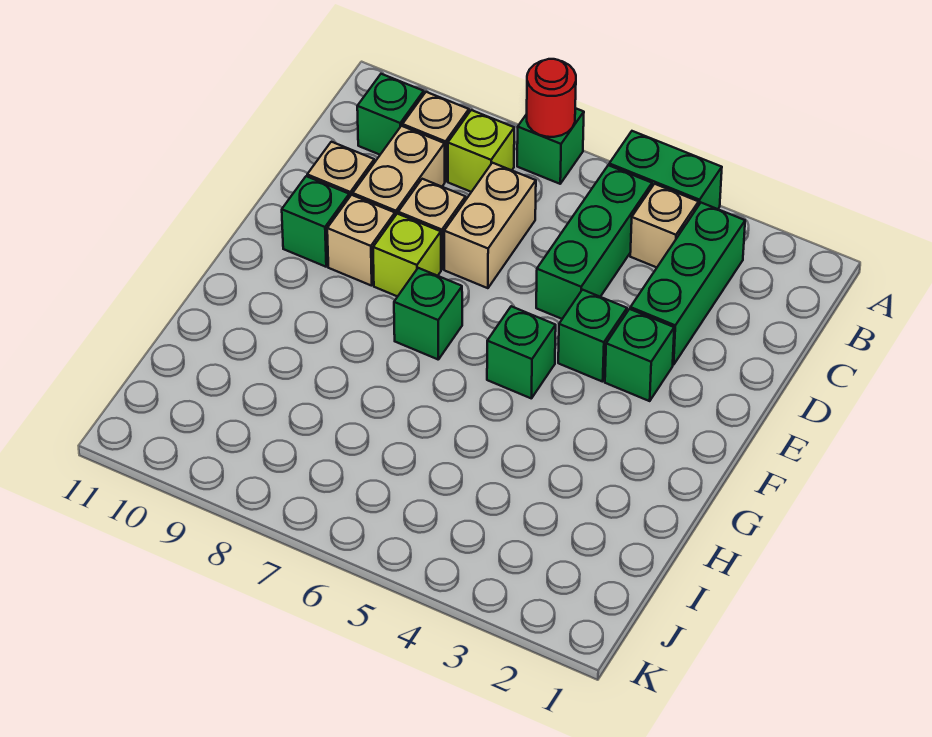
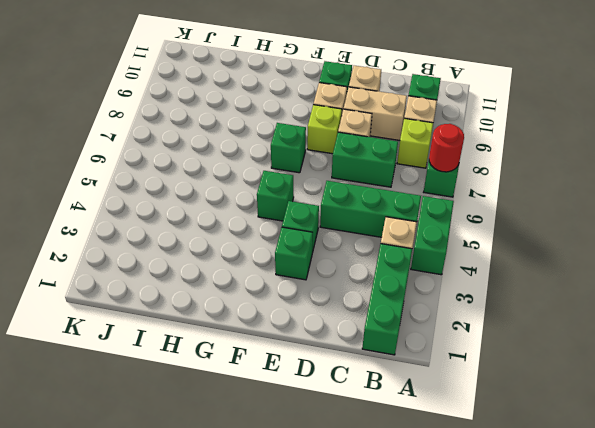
green brick B3:D3 level 1 -> green brick B1:B3 level 1
tan brick C7:D7 level 1 -> green brick C7:D7 level 1

